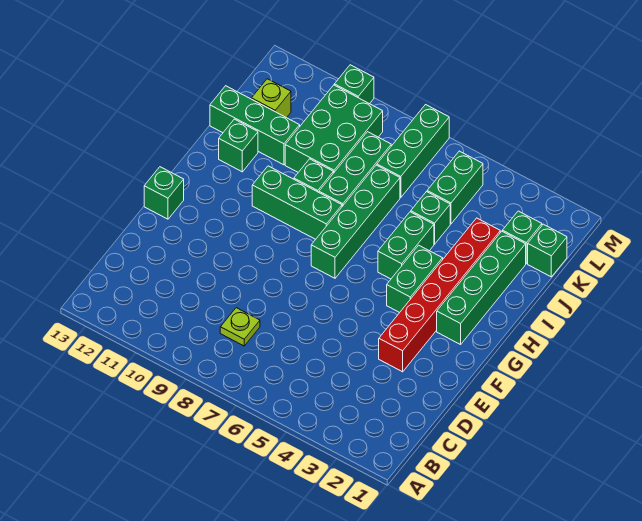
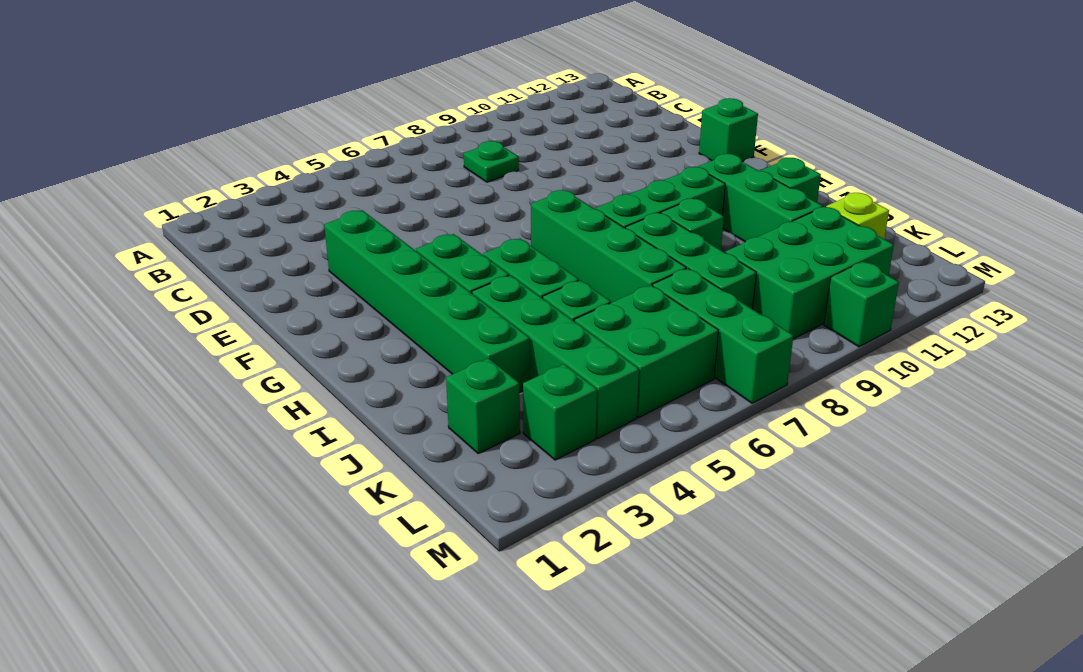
lime plate C8 level 1 -> green plate C8 level 1
red brick E3:J3 level 1 -> green brick E3:J3 level 1
green brick G2:J2 level 1 -> green brick I4:L4 level 1
green brick J9:L10 level 1 -> green brick K9:L11 level 1
green brick J11:J13 level 1 -> green brick H11:J11 level 1
green brick K1 level 1 -> green brick L3 level 1
green brick K5:L5 level 1 -> green brick K5:L6 level 1

